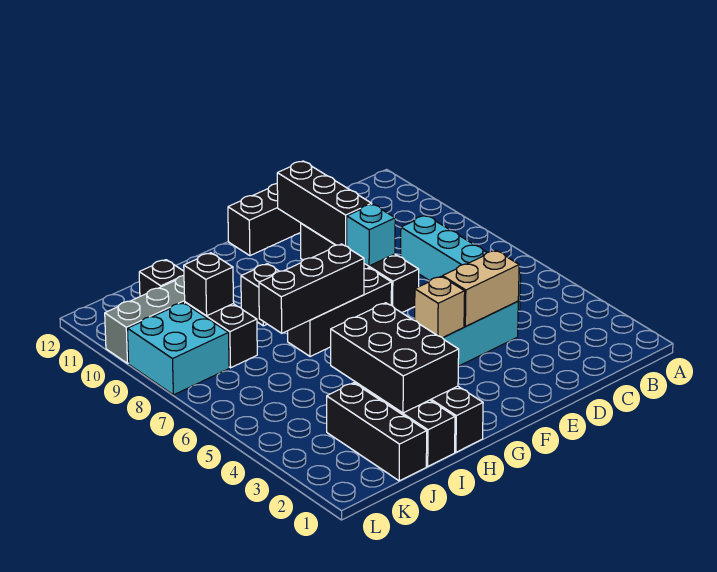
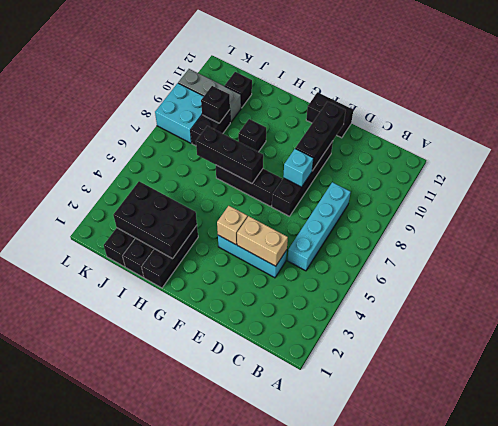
black brick H2:I4 level 2 -> black brick H2:J3 level 2

